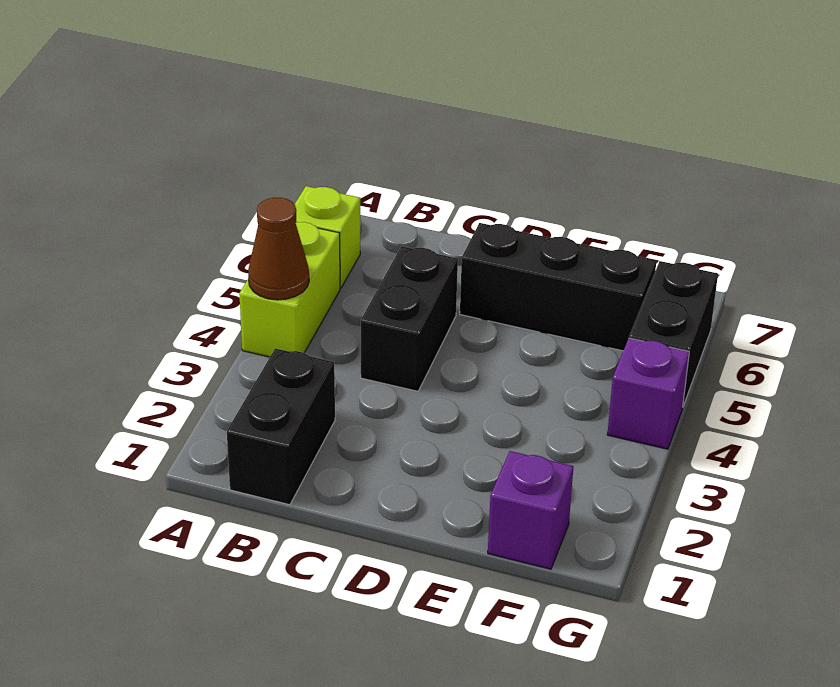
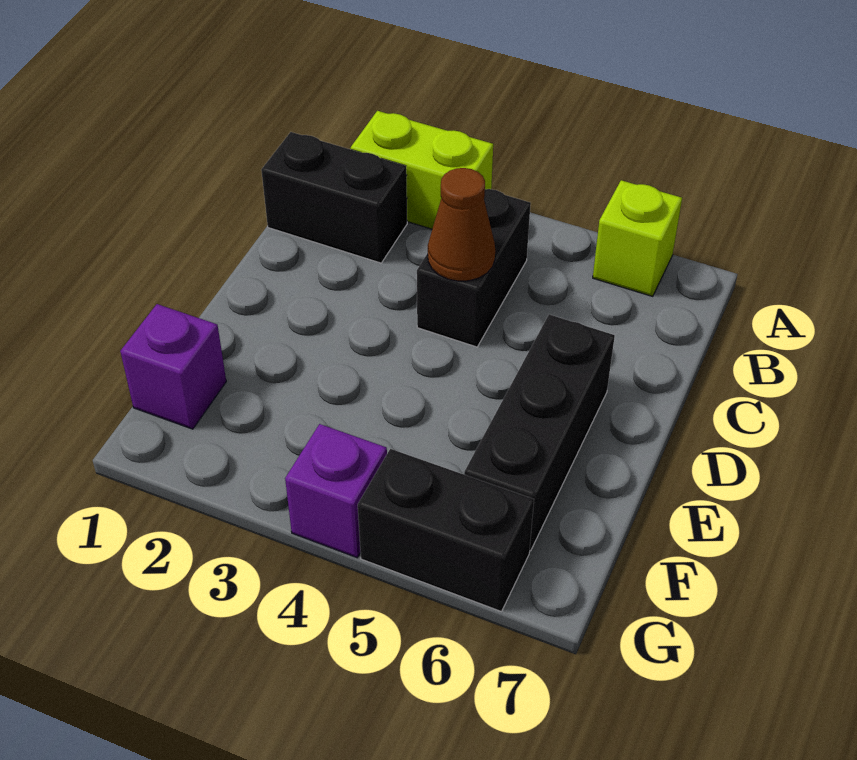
lime brick A4:A5 level 1 -> lime brick A2:A3 level 1
brown cone A4 level 2 -> brown cone C4 level 2
black brick C4:C5 level 1 -> black brick B4:C4 level 1

